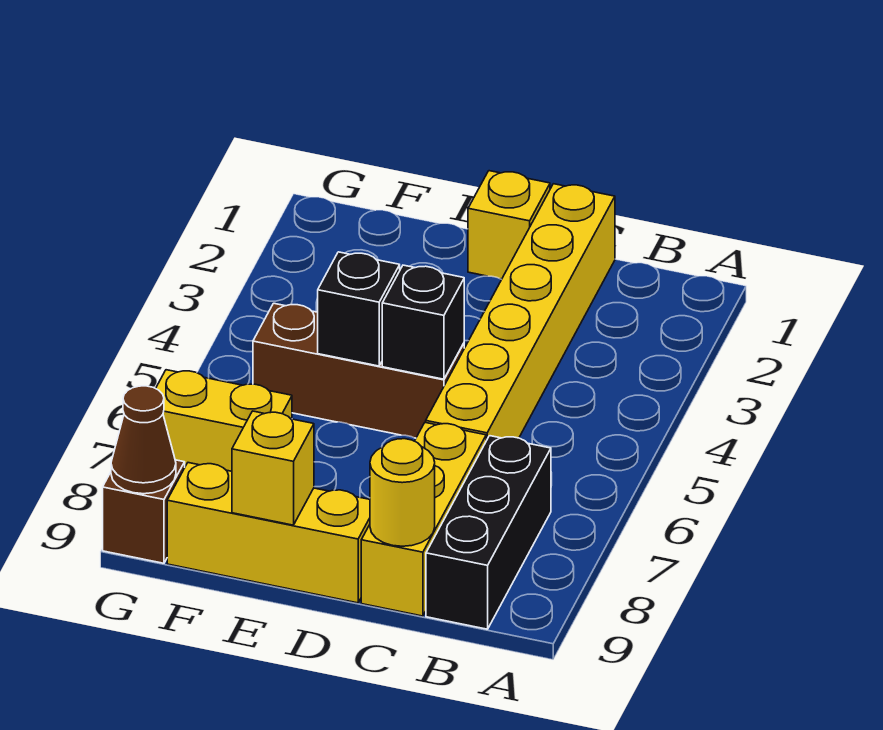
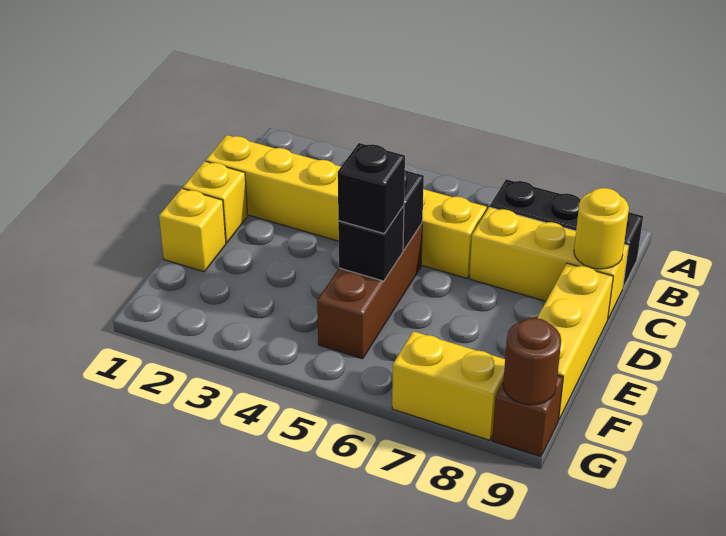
none -> black brick E5 level 3
yellow brick E9 level 2 -> yellow brick E1 level 1
yellow brick F7:G7 level 1 -> yellow brick G7:G8 level 1
brown cone G9 level 2 -> brown round brick G9 level 2

